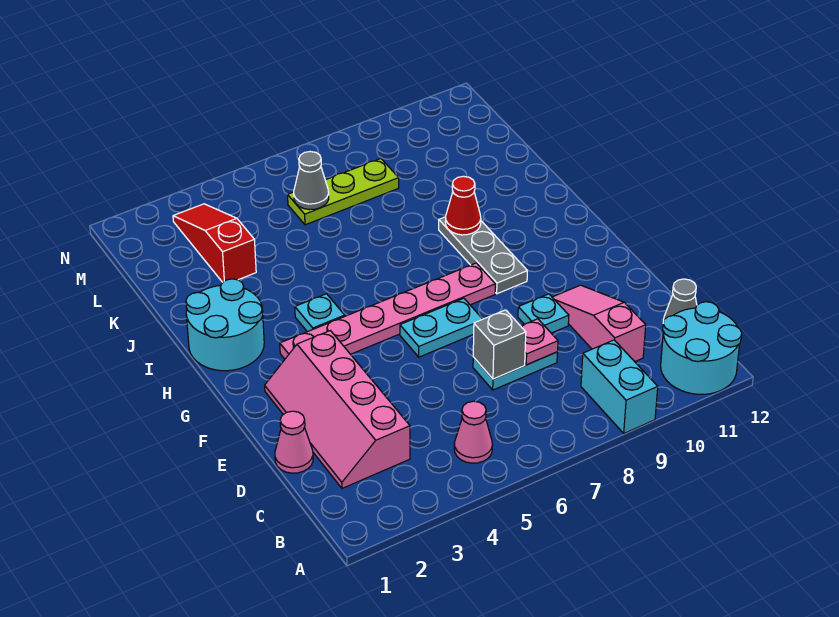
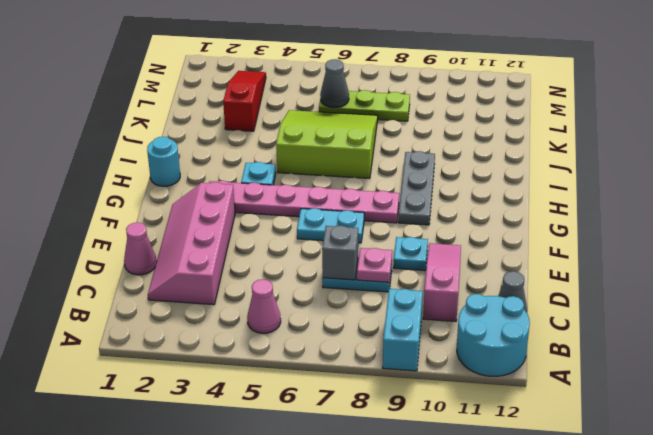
cyan round brick H1:I2 level 1 -> cyan round brick H1 level 1
none -> lime slope I5:K7 level 1 top I
red cone I9 level 2 -> none

